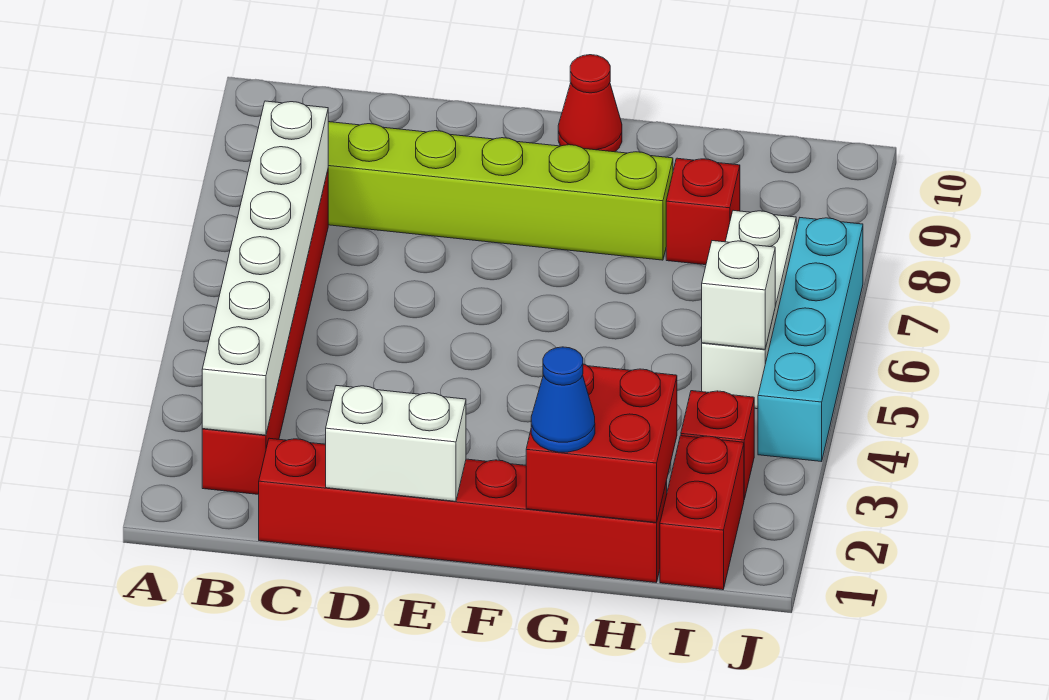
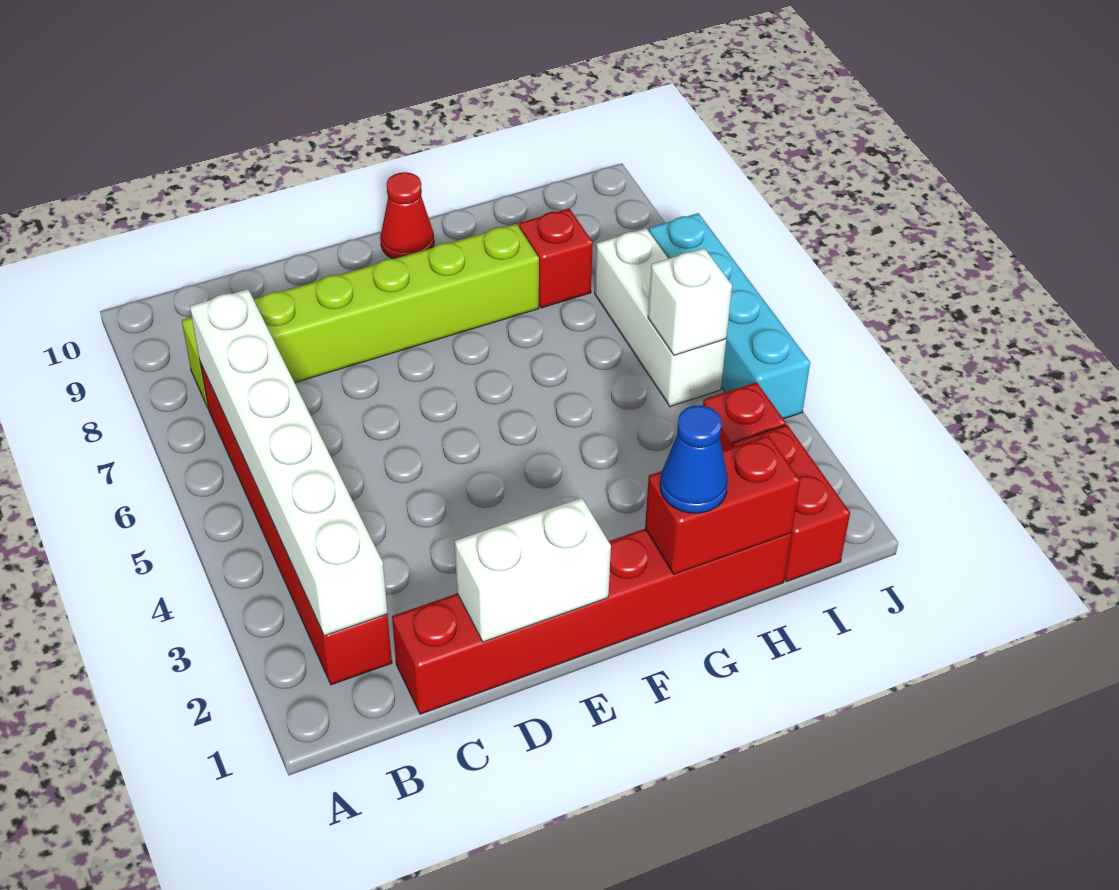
red brick G1:H2 level 2 -> red brick G1:H1 level 2

